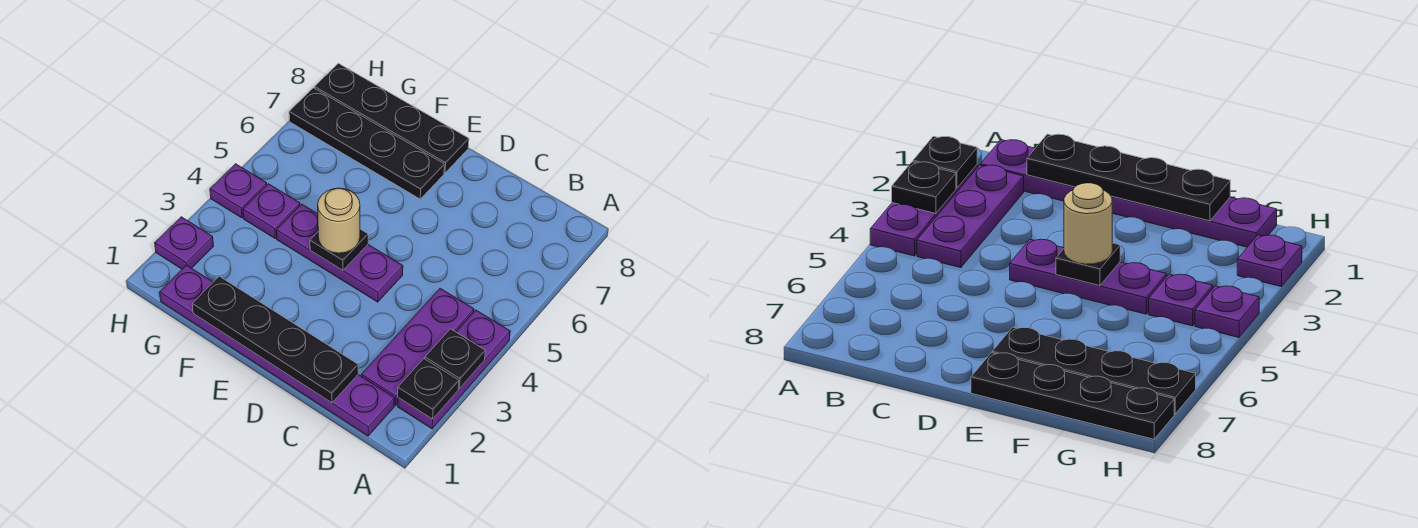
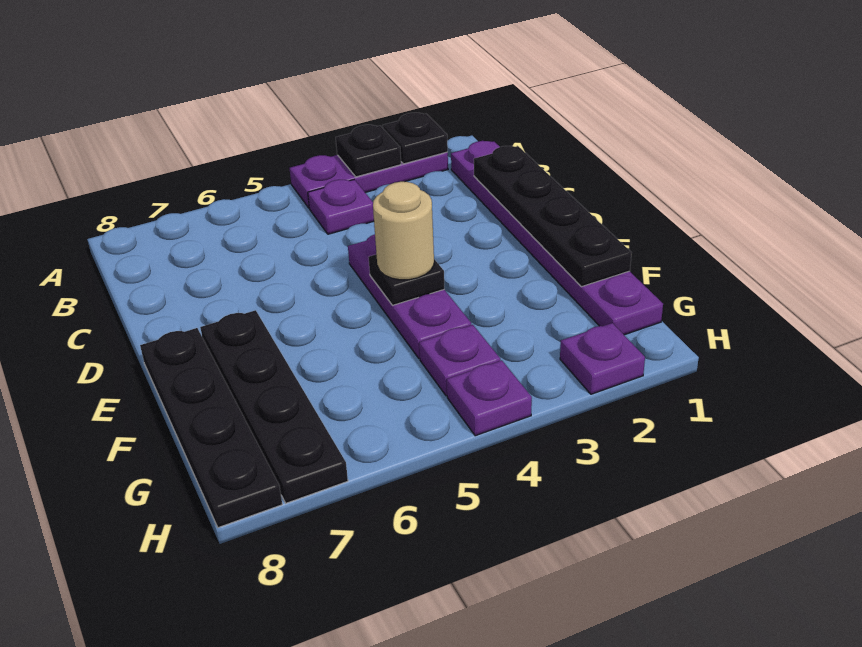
purple plate B2:B4 level 1 -> purple plate B4 level 1

